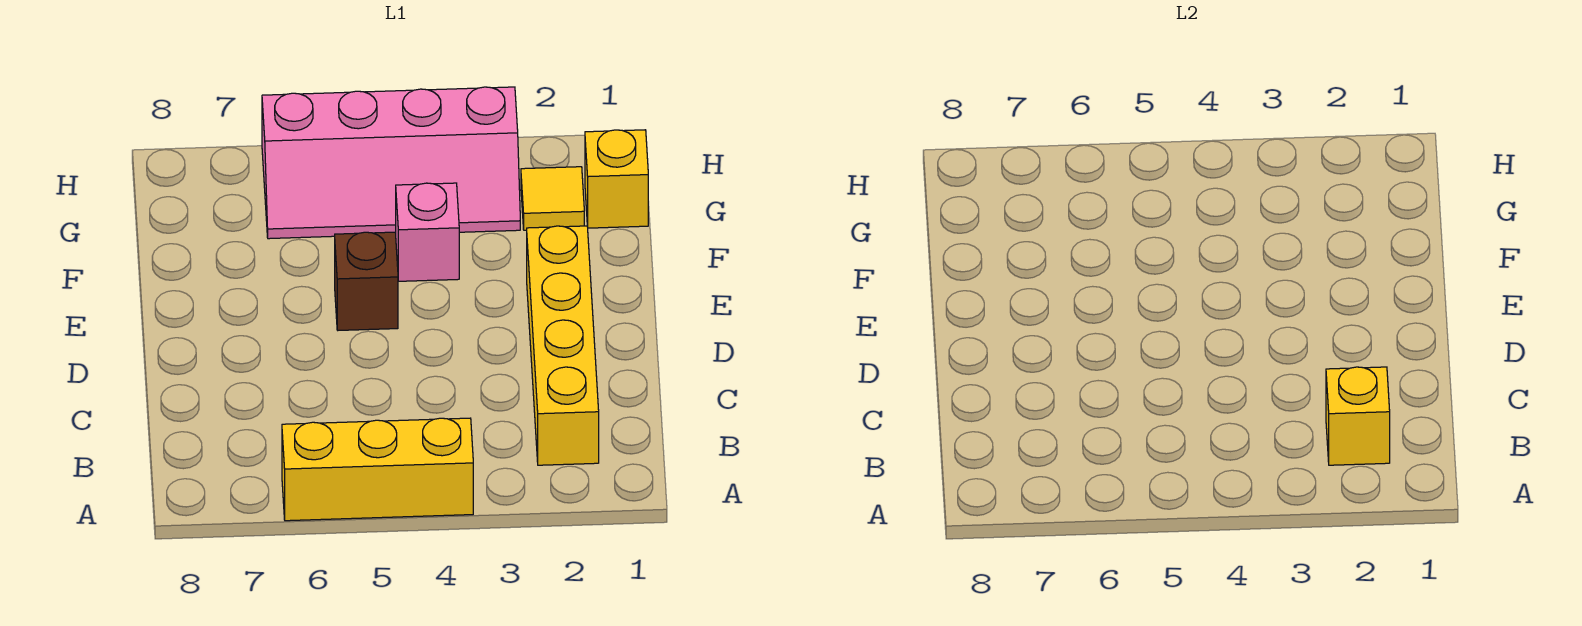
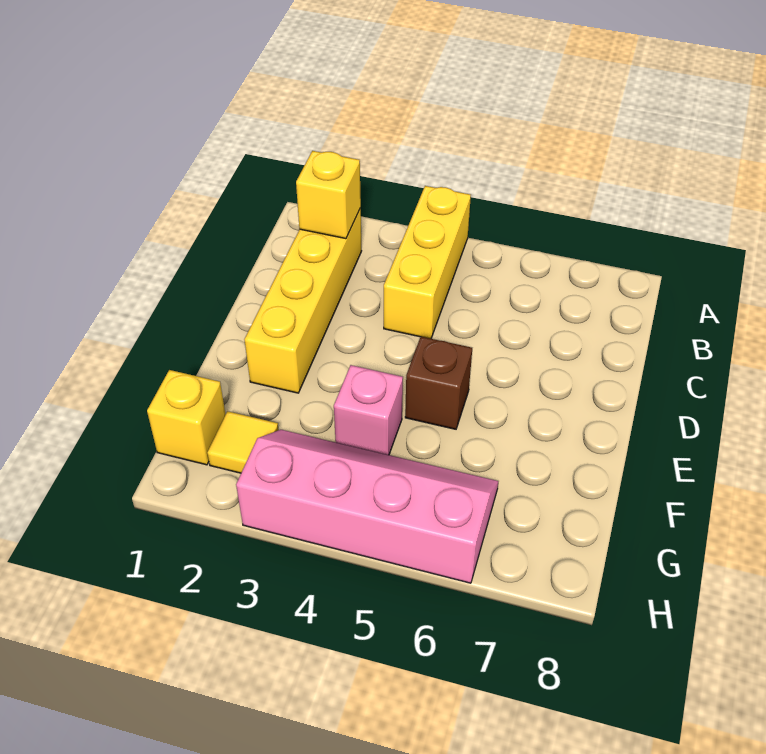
yellow brick A4:A6 level 1 -> yellow brick A4:C4 level 1

